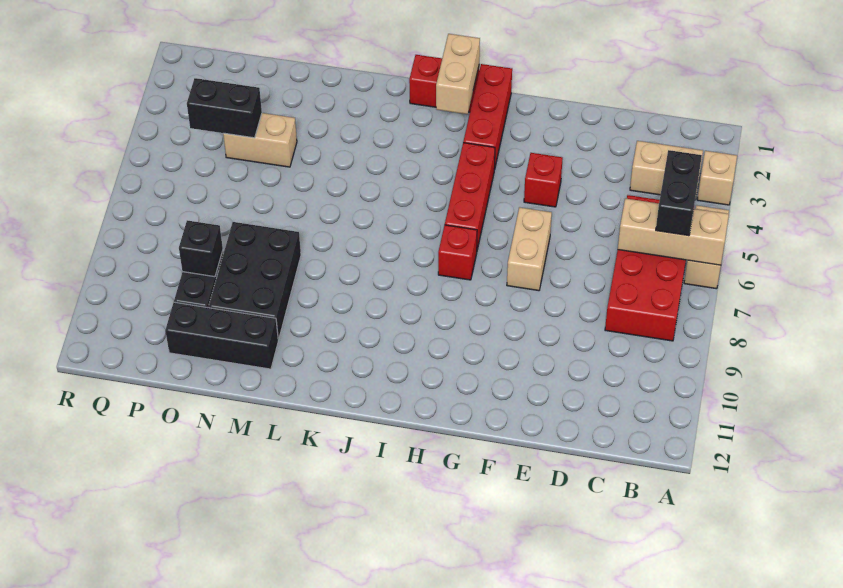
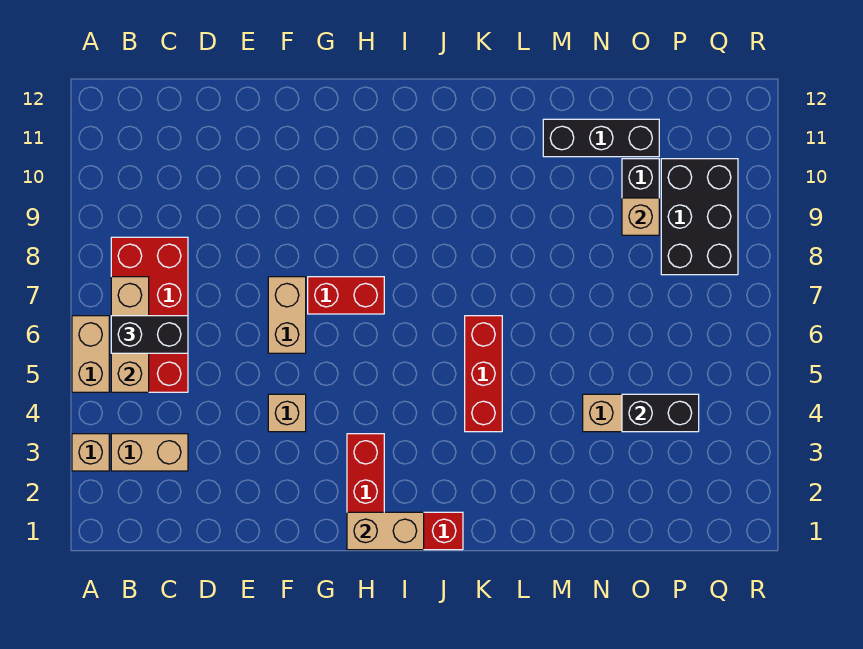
tan brick A6:C6 level 2 -> tan brick B5:B7 level 2
black brick B5:B6 level 3 -> black brick B6:C6 level 3
red brick F4 level 1 -> tan brick F4 level 1
red brick H4:H6 level 1 -> red brick K4:K6 level 1
red brick H7 level 1 -> red brick G7:H7 level 1
tan brick I1:I2 level 2 -> tan brick H1:I1 level 2
black brick M8:N10 level 1 -> black brick P8:Q10 level 1
black brick O9 level 2 -> tan brick O9 level 2

